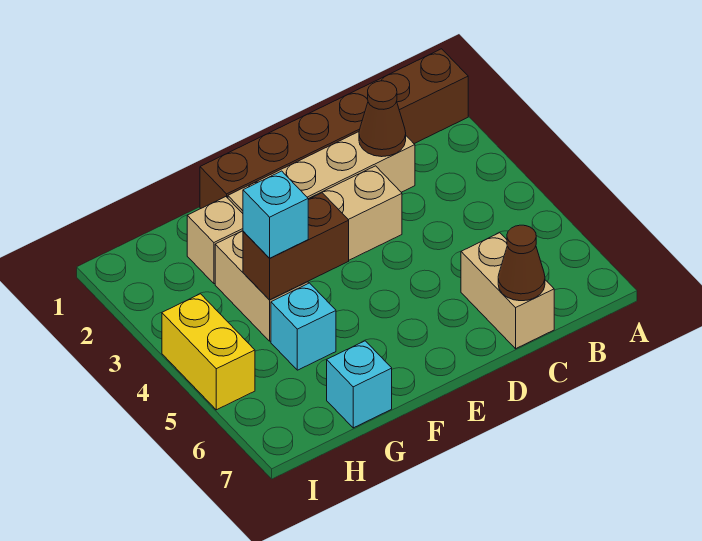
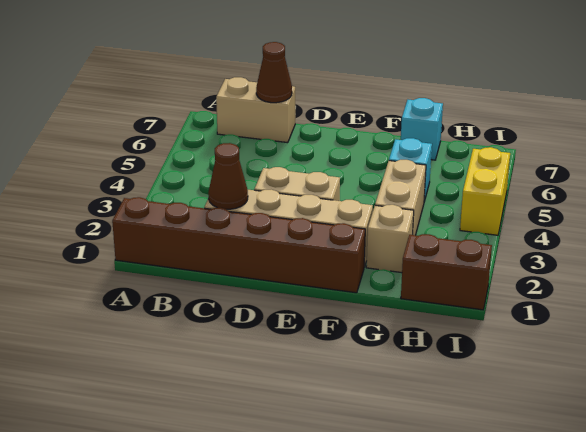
tan brick C6:C7 level 1 -> tan brick B7:C7 level 1
brown brick F4:G4 level 2 -> brown brick H1:I1 level 1
cyan brick G4 level 3 -> none

